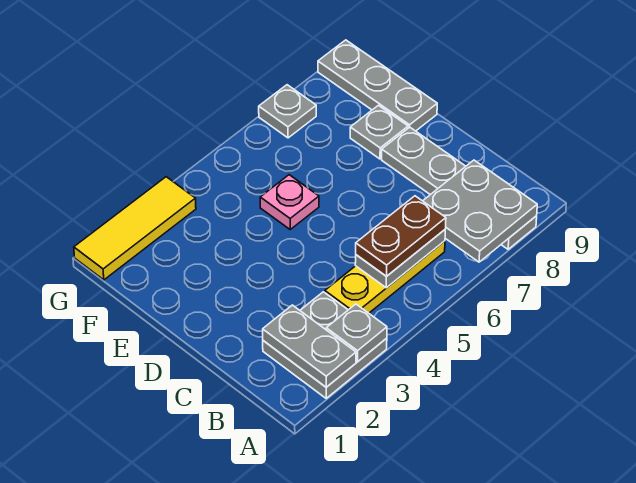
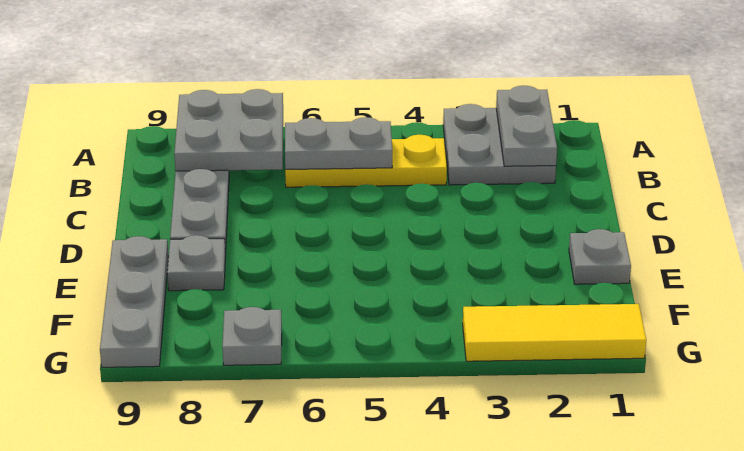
grey plate A3 level 2 -> grey plate E1 level 1
brown plate B5:B6 level 3 -> none
pink plate E5 level 1 -> none

